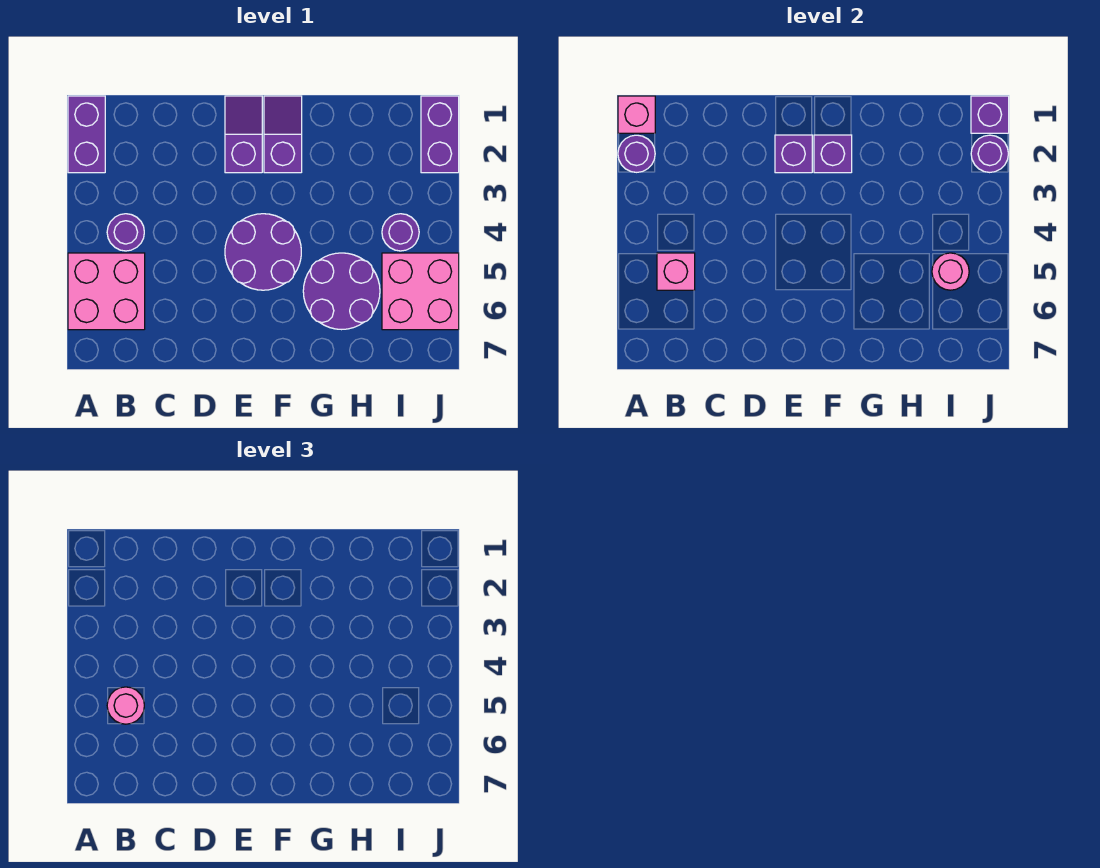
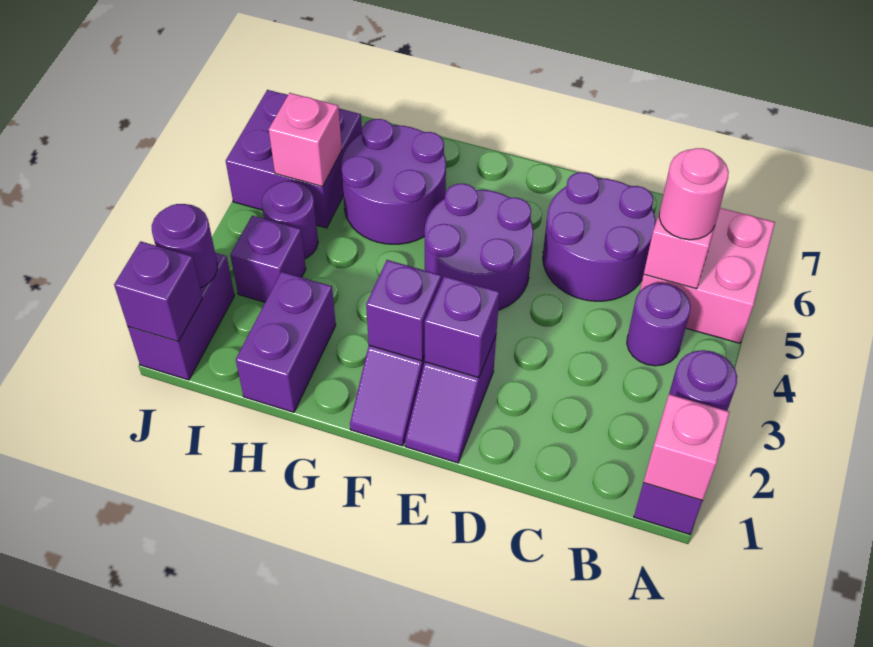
none -> purple round brick C5:D6 level 1
none -> purple brick H1:H2 level 1
none -> purple brick I3 level 1
pink brick I5:J6 level 1 -> purple brick I5:J6 level 1
pink round brick I5 level 2 -> pink brick I5 level 2

